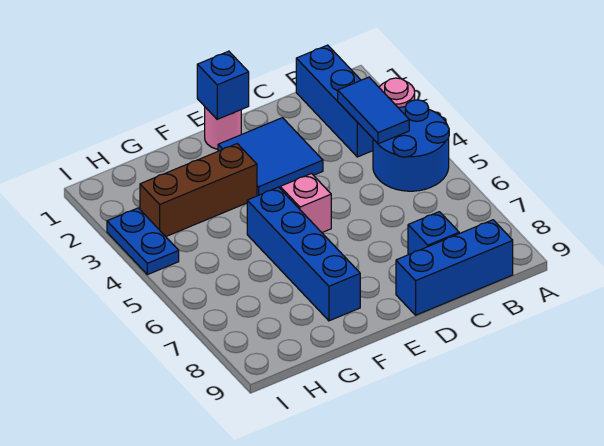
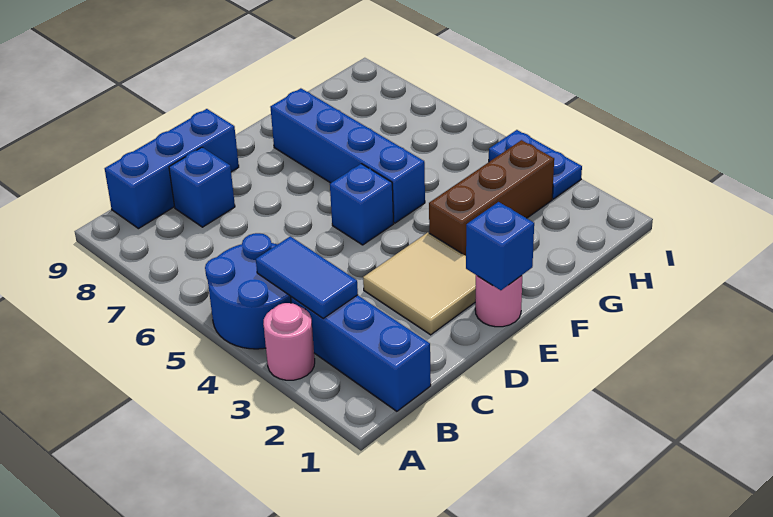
blue tile D2:E3 level 1 -> tan tile D2:E3 level 1
pink brick E5 level 1 -> blue brick E5 level 1

